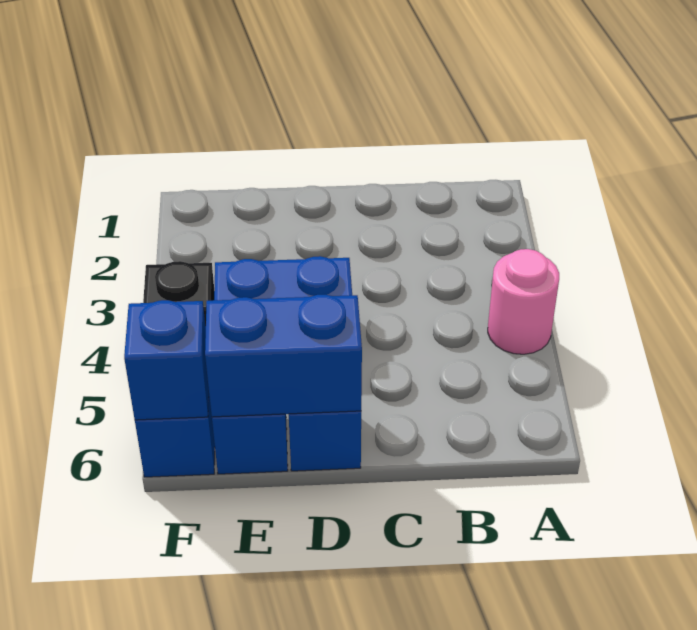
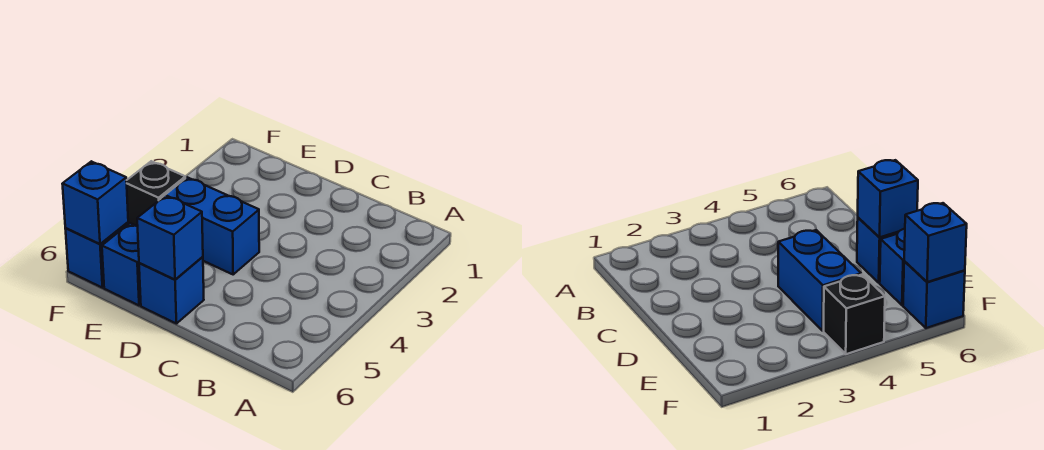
pink round brick A4 level 1 -> none
blue brick D6:E6 level 2 -> blue brick D6 level 2

